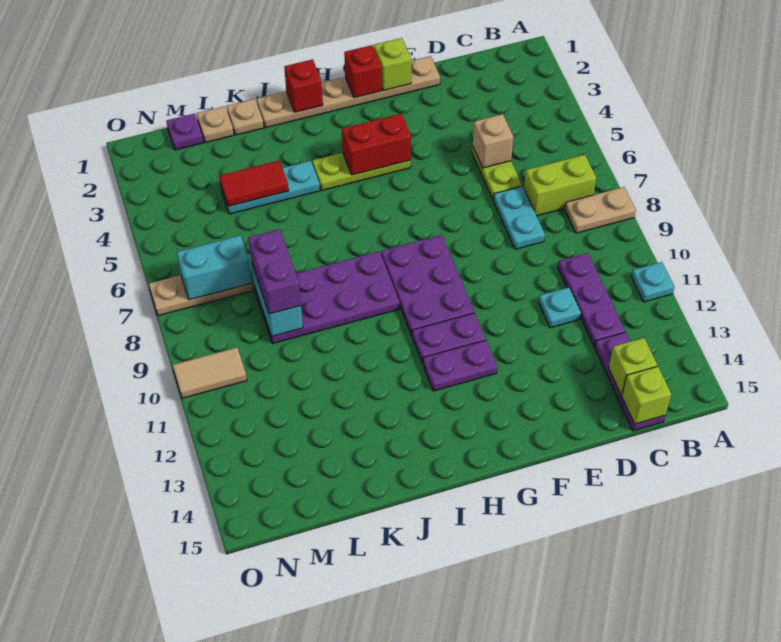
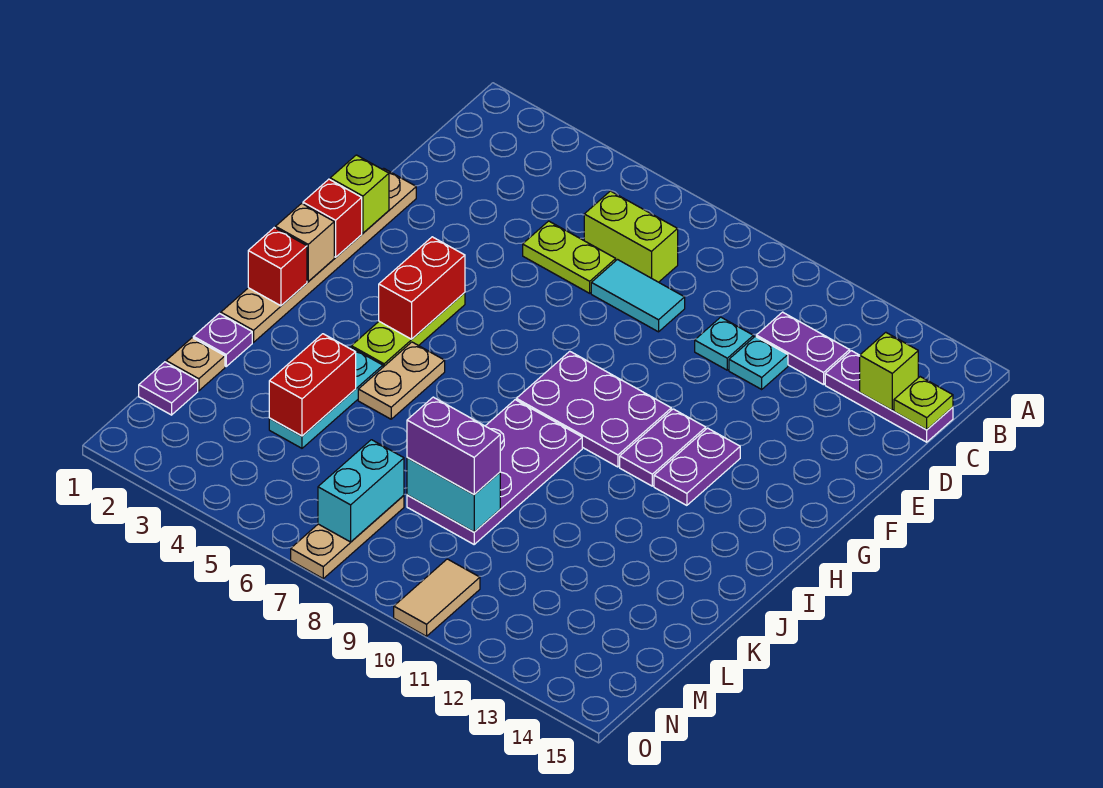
tan plate A8:B8 level 1 -> tan plate I5:J5 level 1
cyan plate A11 level 1 -> cyan plate D10 level 1
lime brick B7:C7 level 1 -> lime brick C6:C7 level 1
purple plate C10:C12 level 1 -> purple plate C11:C12 level 1
lime brick C15 level 2 -> lime plate C15 level 2
tan brick D5 level 2 -> tan brick H1 level 2
cyan plate D7:D8 level 1 -> cyan tile D7:D8 level 1
tan plate K1 level 1 -> purple plate K1 level 1
red tile K4:L4 level 2 -> red brick K4:L4 level 2

